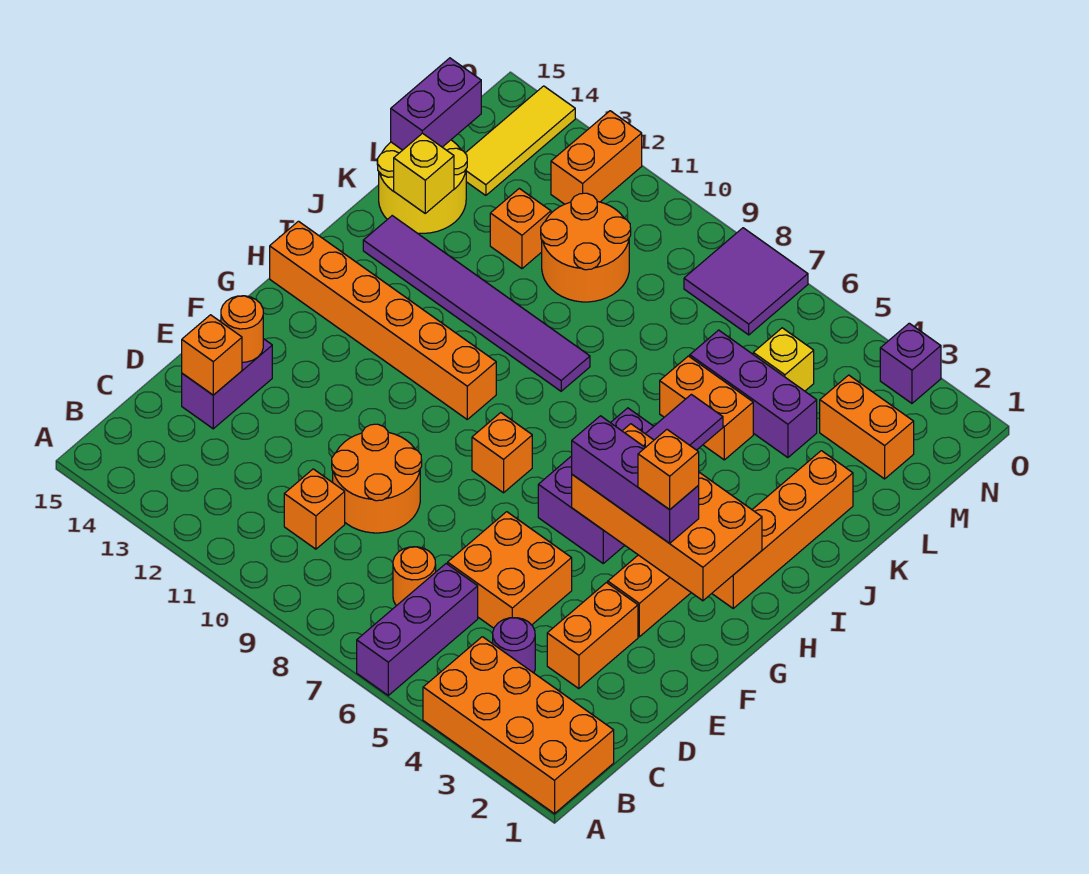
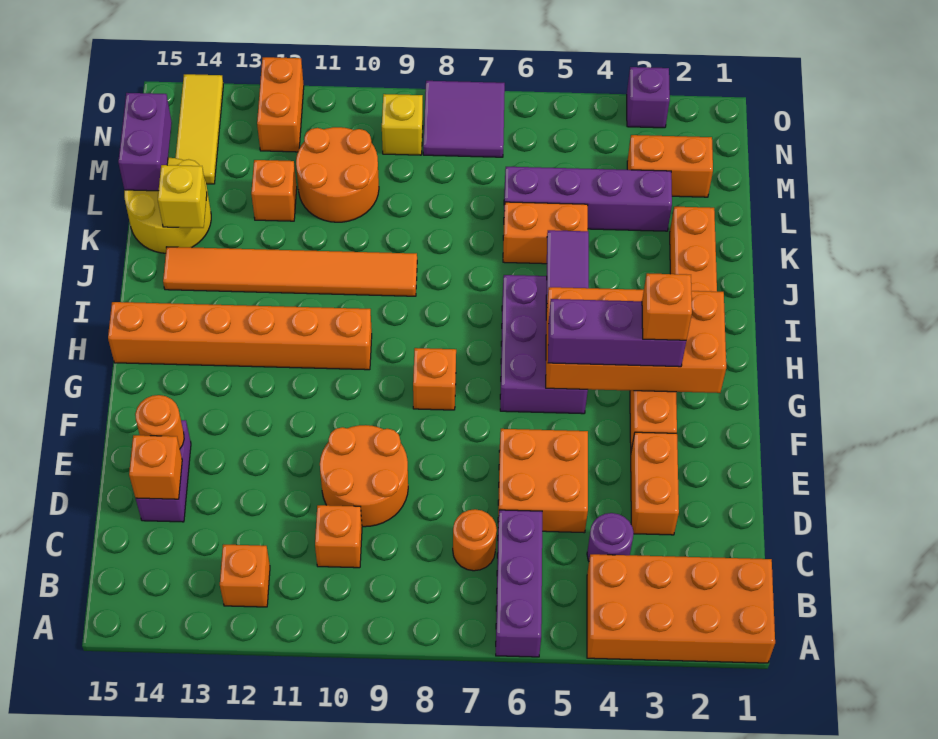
none -> orange brick B12 level 1
purple tile J9:J14 level 1 -> orange tile J9:J14 level 1
purple brick L4:L6 level 1 -> purple brick L3:L6 level 1
yellow brick M5 level 1 -> yellow brick N9 level 1

